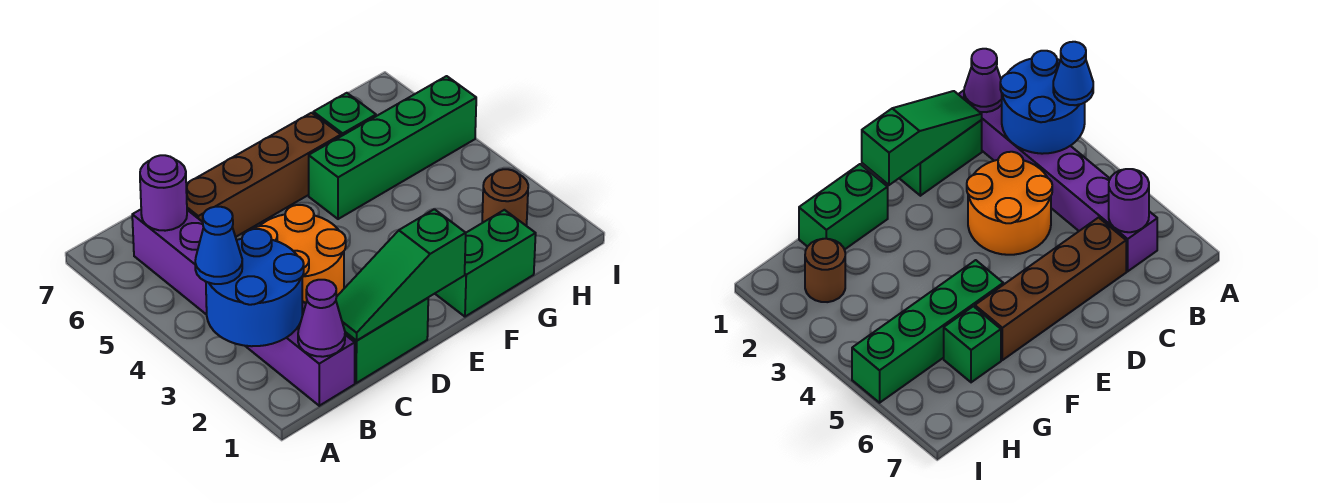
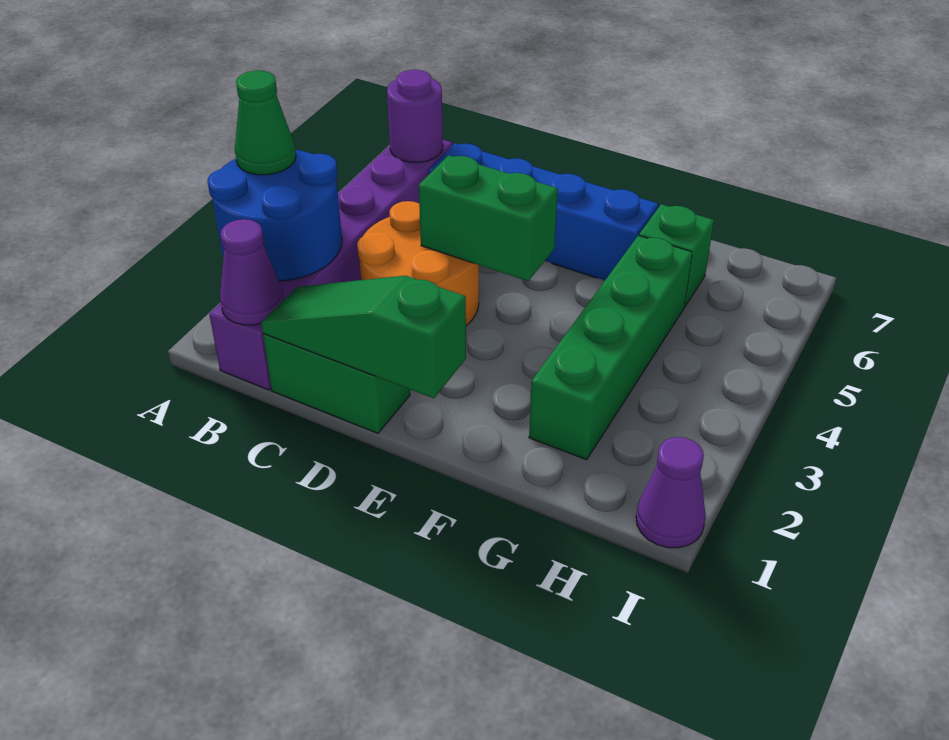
blue cone A3 level 3 -> green cone A3 level 3
brown brick C6:F6 level 1 -> blue brick C6:F6 level 1
green brick F1:G1 level 1 -> green brick D4:E4 level 2
green brick F5:I5 level 1 -> green brick G2:G5 level 1
brown round brick H2 level 1 -> none
none -> purple cone I1 level 1

